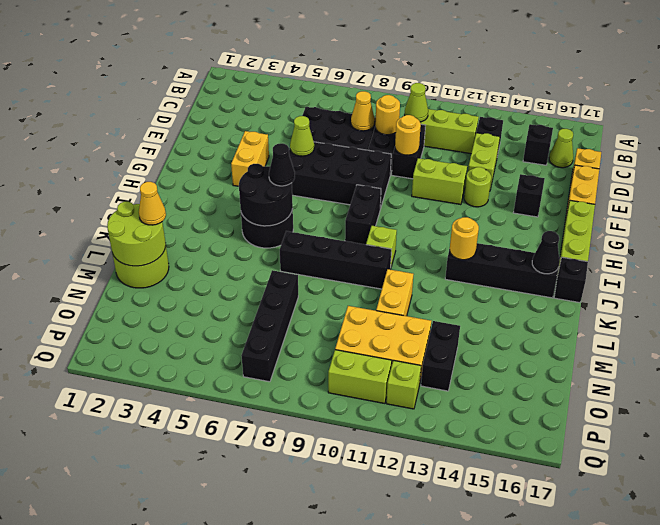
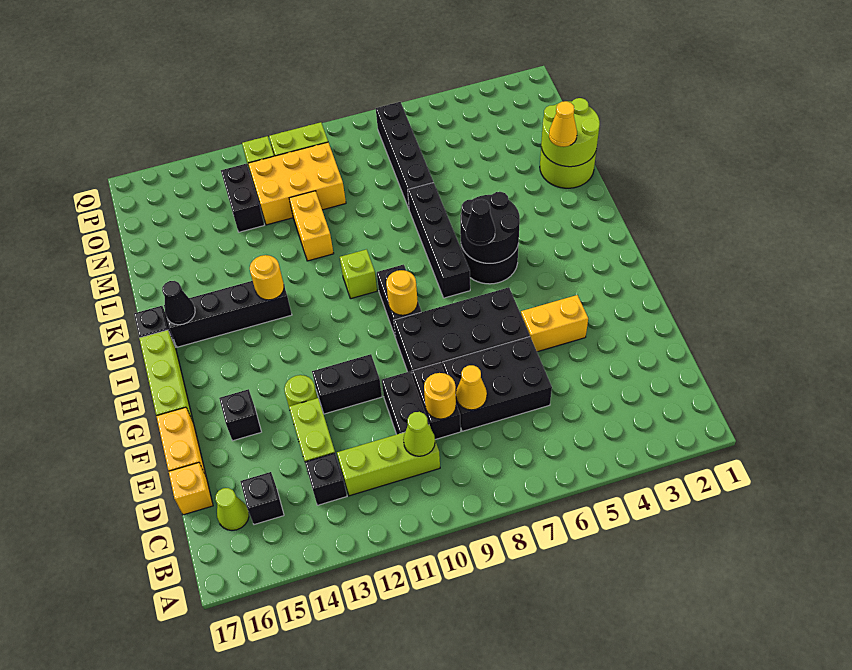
yellow round brick E10 level 2 -> yellow round brick H9 level 2
yellow brick F4:G4 level 1 -> yellow brick F4:F5 level 1
lime cone F6 level 2 -> none
lime brick F11:F12 level 1 -> black brick F11:F12 level 1
black brick K7:K10 level 1 -> black brick I7:L7 level 1

